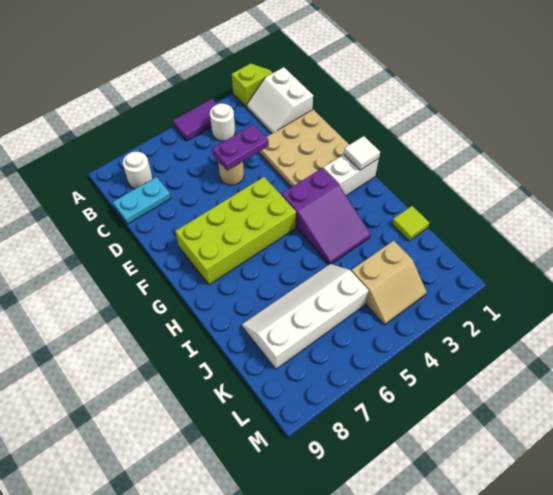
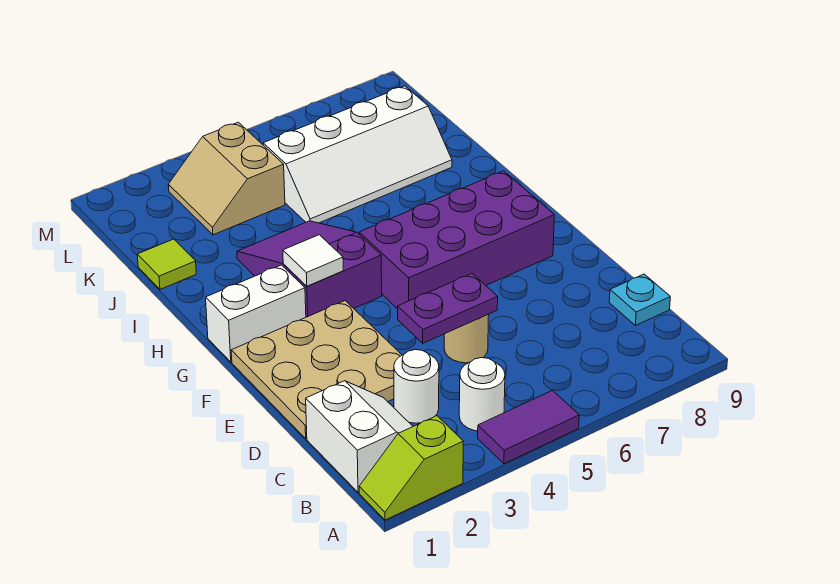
white round brick B8 level 1 -> white round brick C3 level 1
cyan plate C8:C9 level 1 -> cyan plate C9 level 1
lime brick F5:G8 level 1 -> purple brick F5:G8 level 1
white tile G1 level 2 -> white tile G3 level 2
tan slope K3:L4 level 1 top K -> tan slope K3:L4 level 1 top 4

